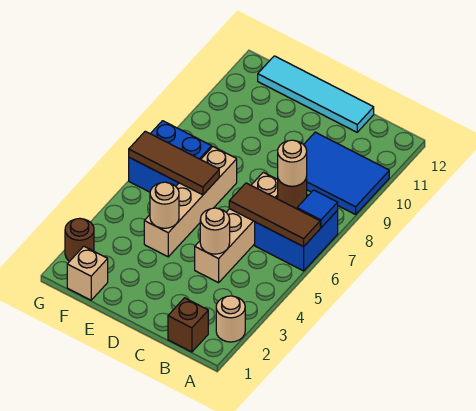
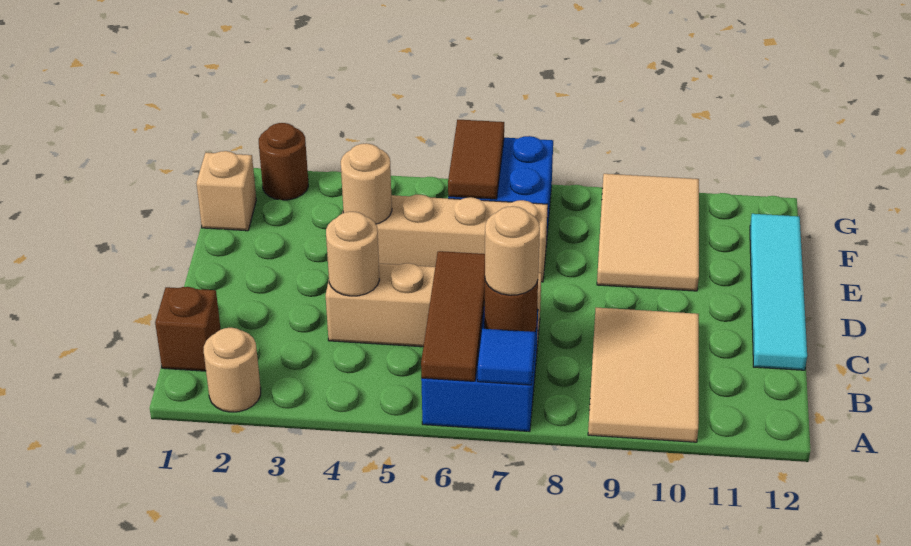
blue tile A9:C10 level 1 -> tan tile A9:C10 level 1
brown tile E6:G6 level 2 -> brown tile F6:G6 level 2
none -> tan tile E9:G10 level 1

